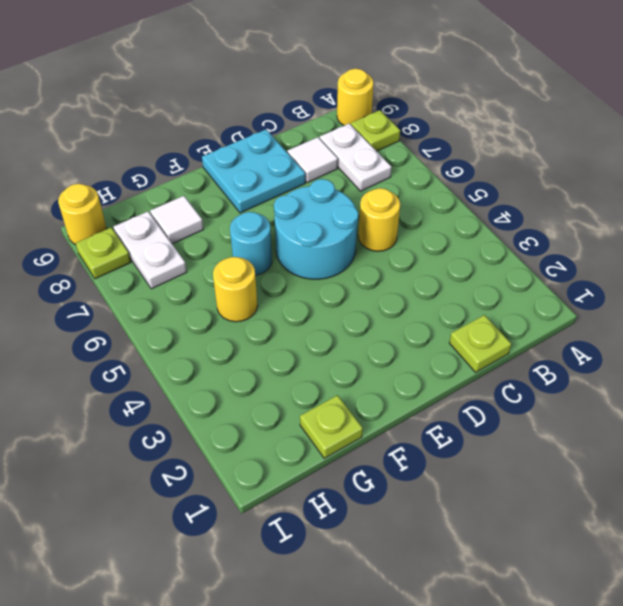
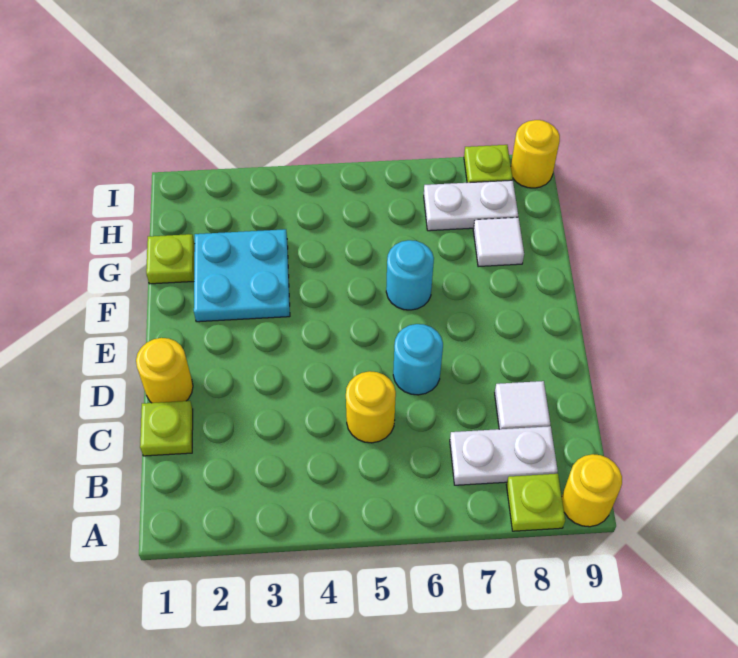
cyan round brick D5:E6 level 1 -> cyan round brick D6 level 1
cyan plate D8:E9 level 1 -> cyan plate F2:G3 level 1
yellow round brick G5 level 1 -> yellow round brick D1 level 1

